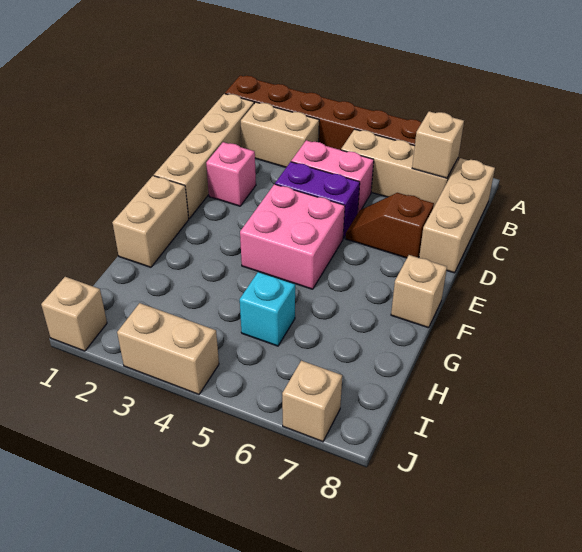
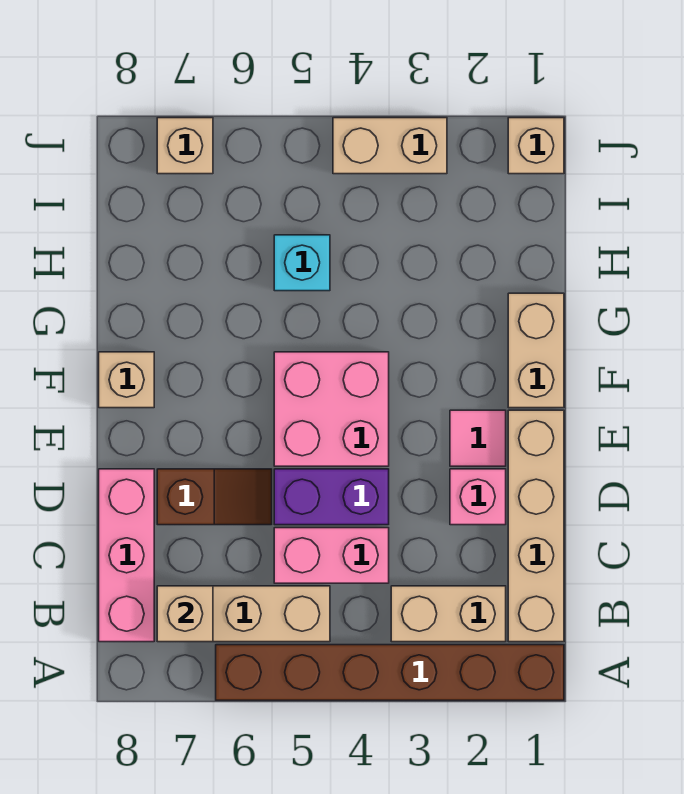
tan brick B8:D8 level 1 -> pink brick B8:D8 level 1
none -> pink tile E2 level 1

